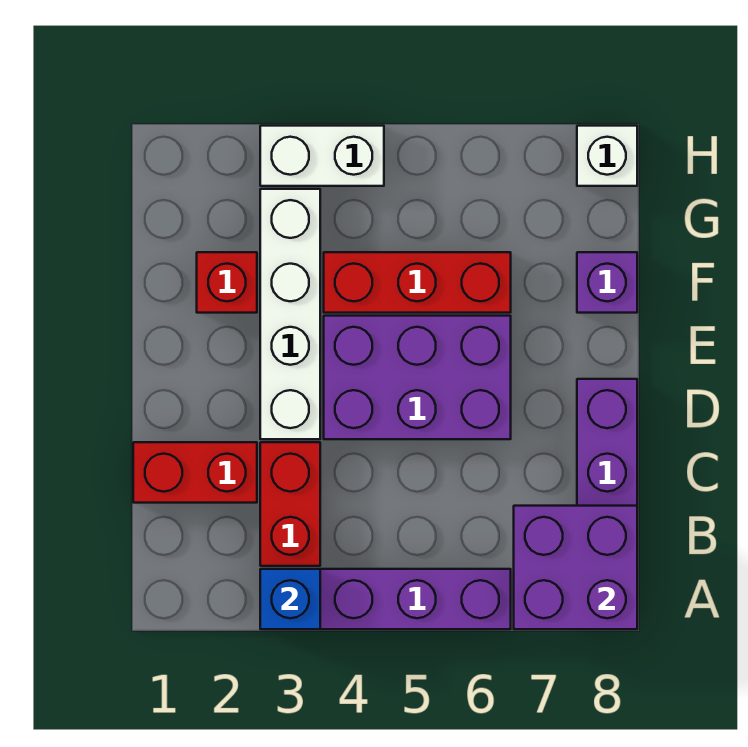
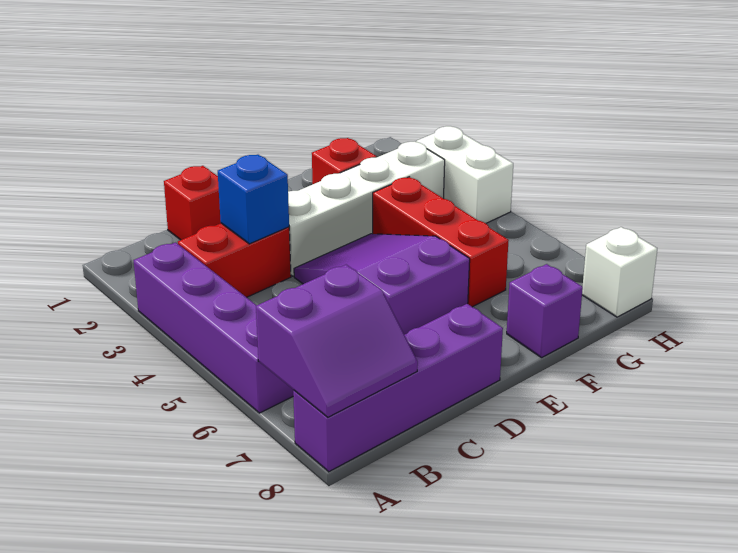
blue brick A3 level 2 -> blue brick C3 level 2
purple brick A7:B8 level 2 -> purple slope A7:B8 level 2 top 7
red brick C1:C2 level 1 -> red brick C1 level 1
purple brick D4:E6 level 1 -> purple slope D4:E6 level 1 top 6

